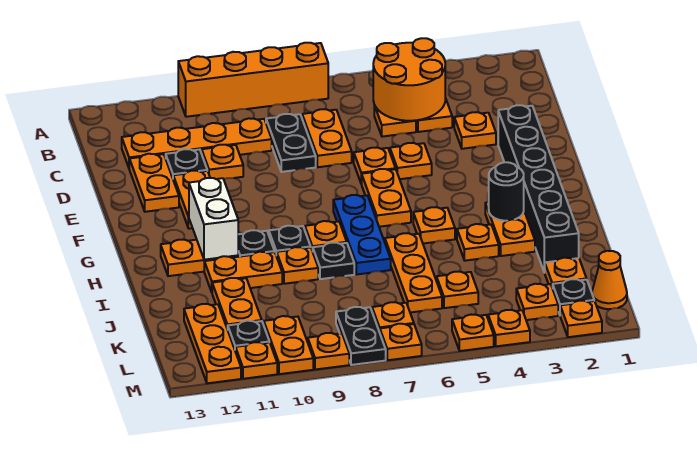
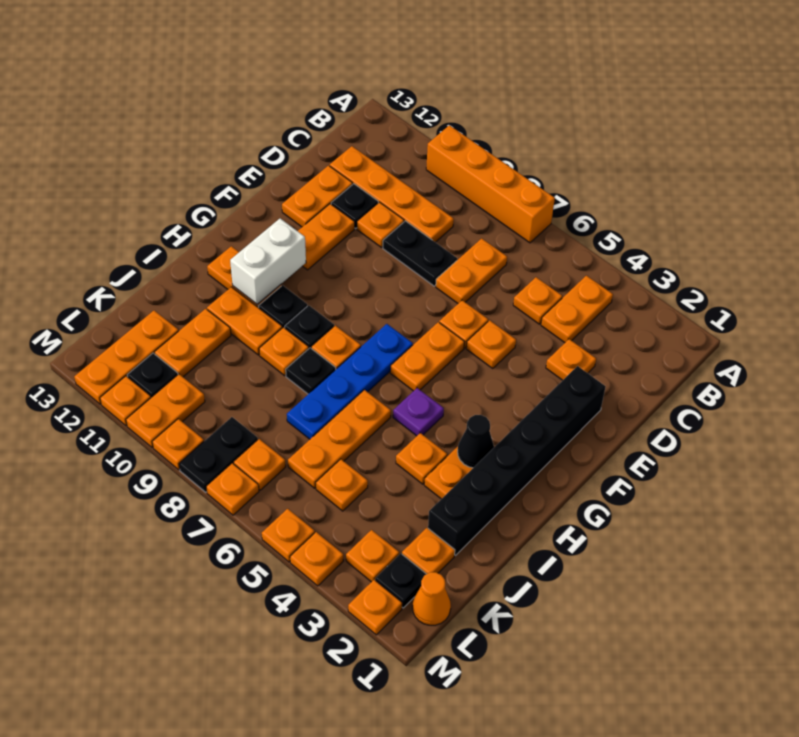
orange round brick B4:C5 level 2 -> none
black plate C8:D8 level 1 -> black plate D8:D9 level 1
blue plate G7:I7 level 1 -> blue plate G7:J7 level 1
black round brick H3 level 2 -> black cone H3 level 2
orange plate H5 level 1 -> purple plate H5 level 1

